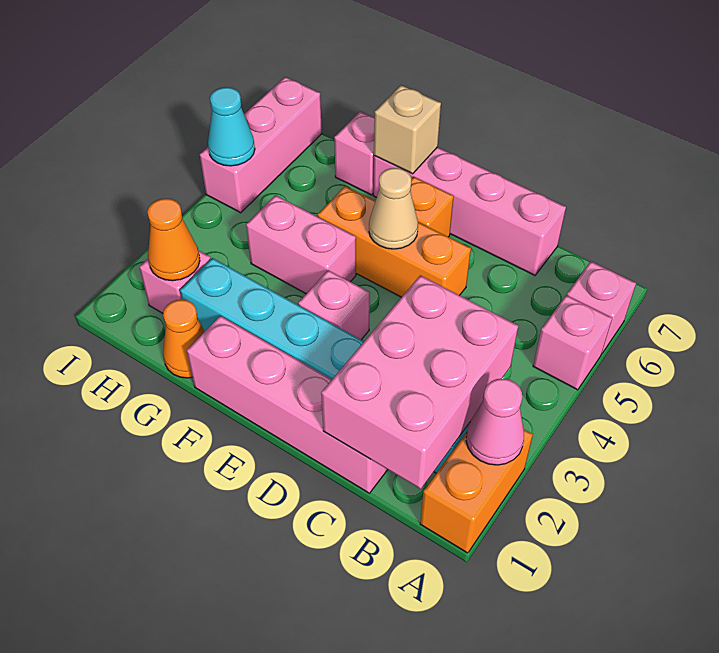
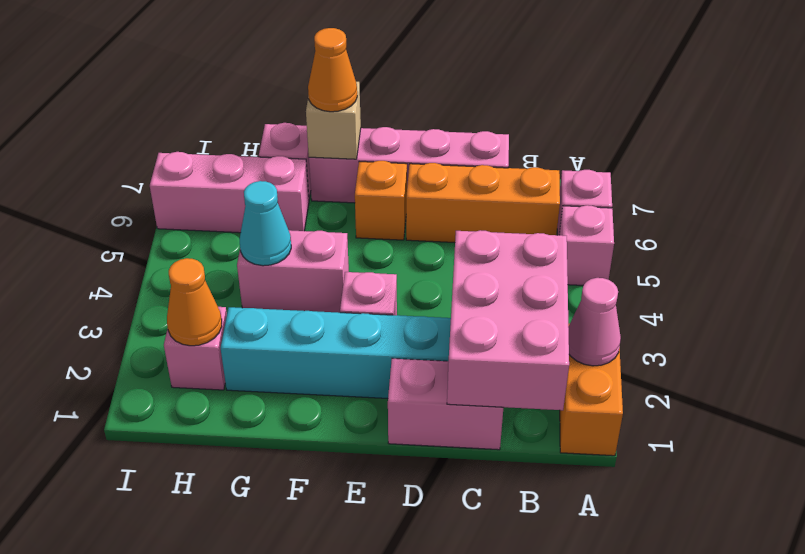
pink brick C1:F1 level 1 -> pink brick C1:D1 level 1
orange brick D5:F5 level 1 -> orange brick B6:D6 level 1
tan cone E5 level 2 -> none
orange cone G1 level 1 -> orange cone F7 level 3
pink brick I5:I7 level 1 -> pink brick G6:I6 level 1
cyan cone I5 level 2 -> cyan cone G4 level 2

